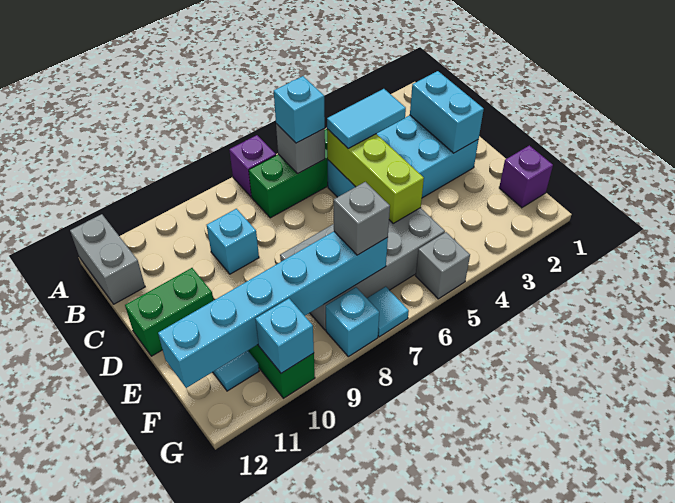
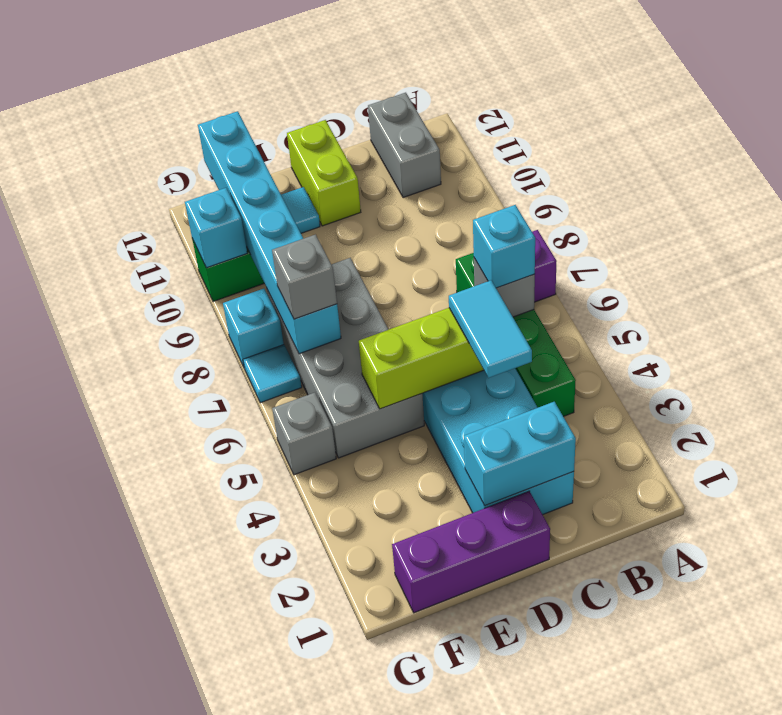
grey brick A12:B12 level 1 -> grey brick B11:B12 level 1
cyan brick C9 level 1 -> none
green brick D11:D12 level 1 -> lime brick D11:D12 level 1
purple brick F1 level 1 -> purple brick D1:F1 level 1

